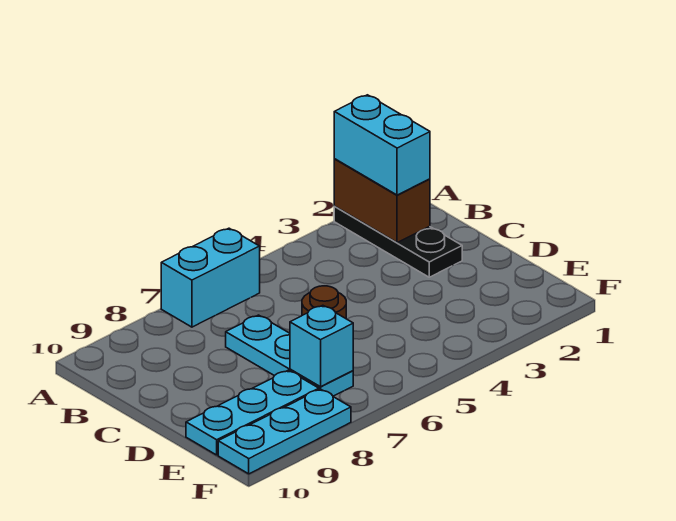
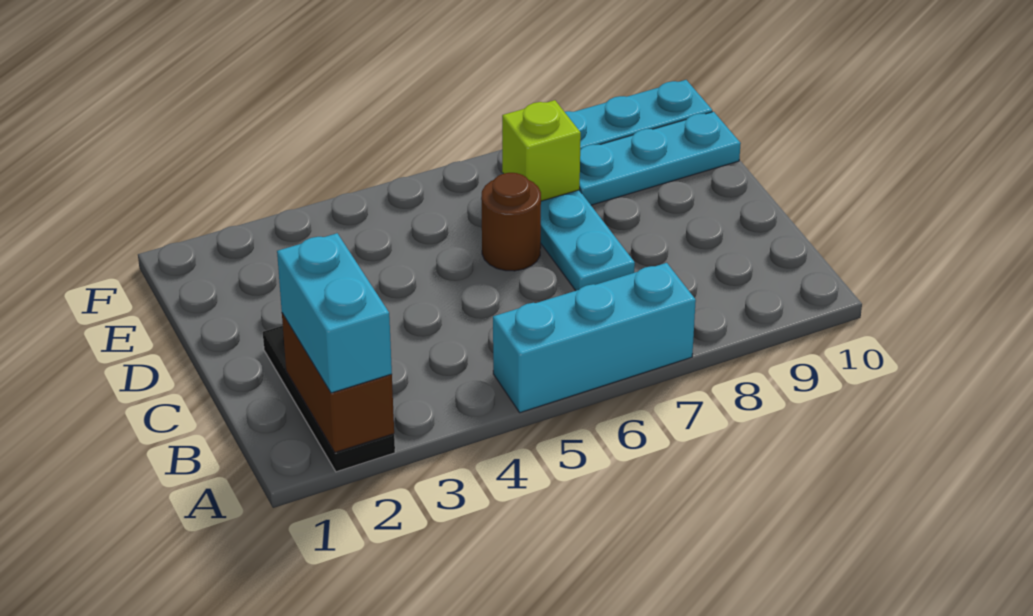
cyan brick A6:A7 level 1 -> cyan brick A5:A7 level 1
cyan brick E7 level 2 -> lime brick E7 level 2

